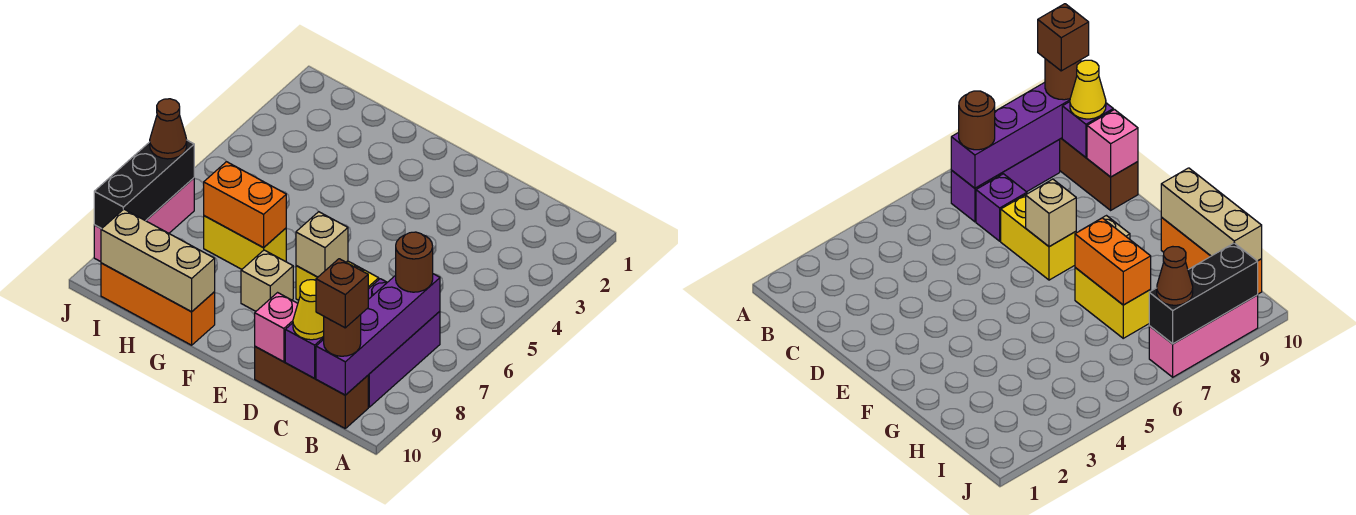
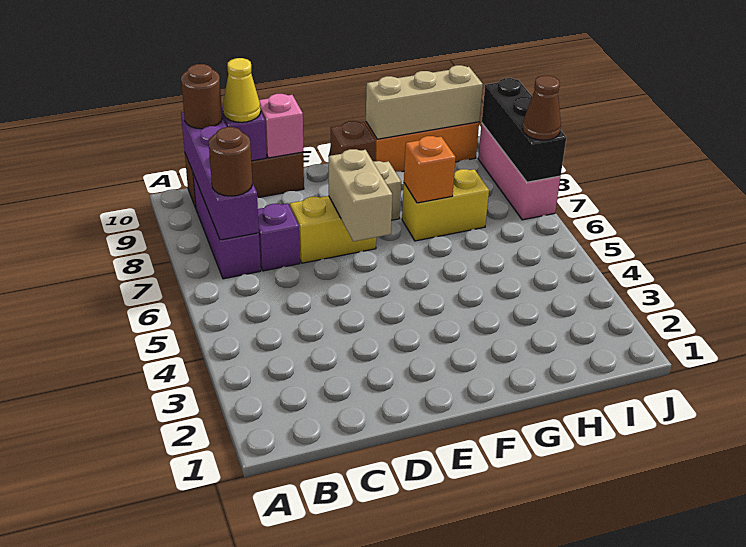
brown brick B10 level 4 -> brown brick F10 level 1
tan brick E7 level 2 -> tan brick E6:E7 level 2
orange brick G7:H7 level 2 -> orange brick G7 level 2

